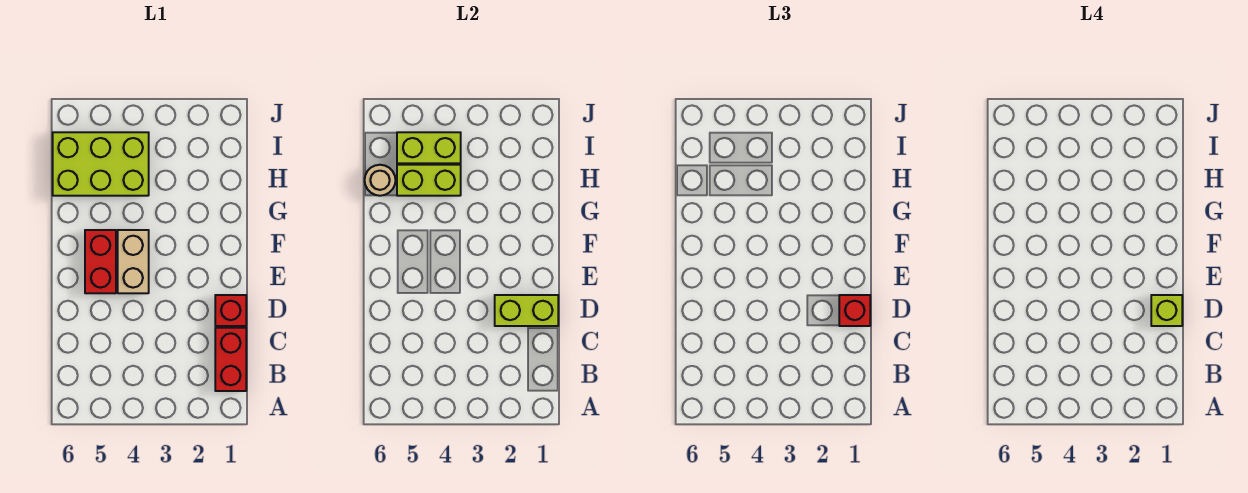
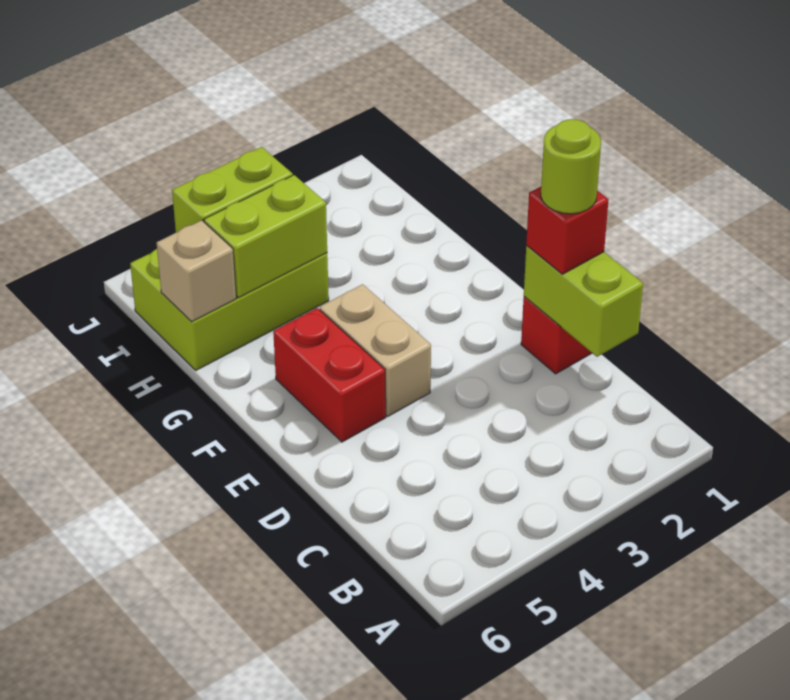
red brick B1:C1 level 1 -> none
lime brick D1:D2 level 2 -> lime brick C1:D1 level 2
lime brick D1 level 4 -> lime round brick D1 level 4
tan round brick H6 level 2 -> tan brick H6 level 2

